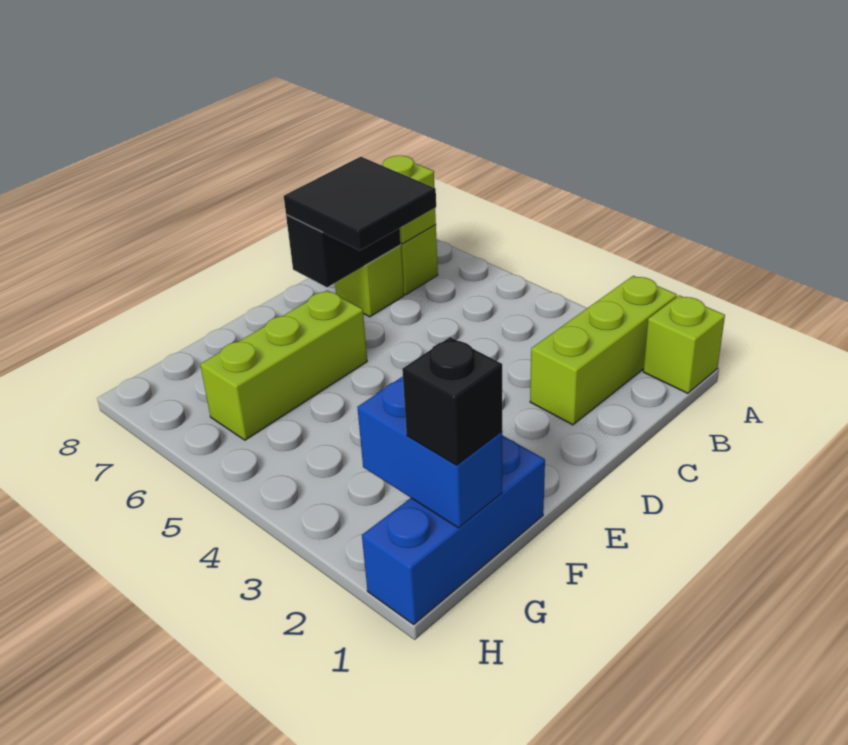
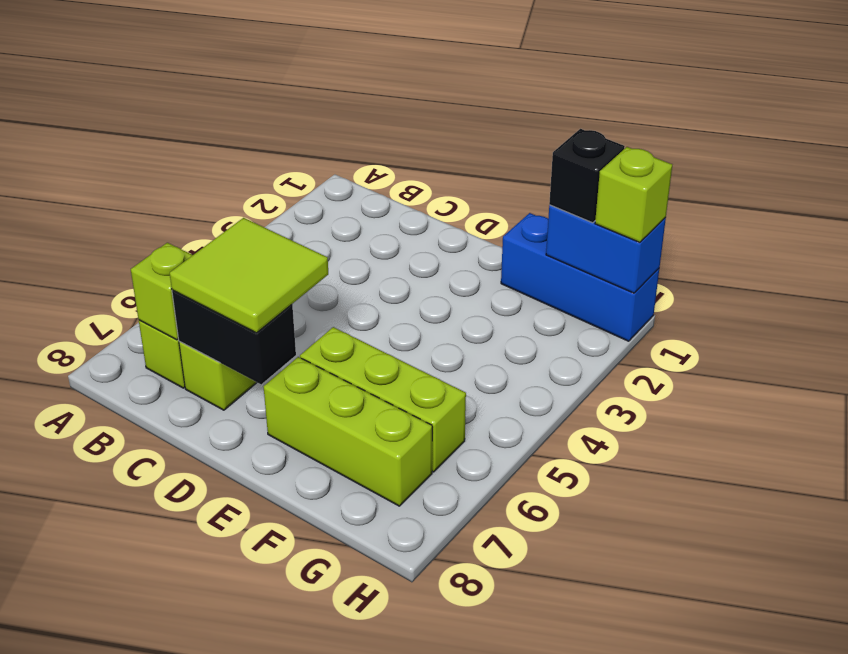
lime brick A1 level 1 -> lime brick H1 level 3
lime brick A2:C2 level 1 -> lime brick E7:G7 level 1
black tile C6:D7 level 3 -> lime tile C6:D7 level 3
blue brick G1:G2 level 2 -> blue brick G1:H1 level 2

